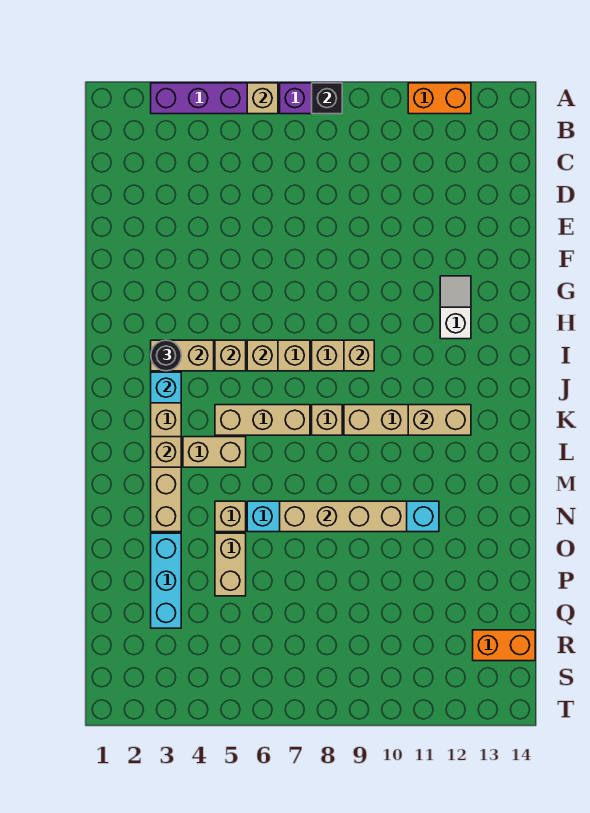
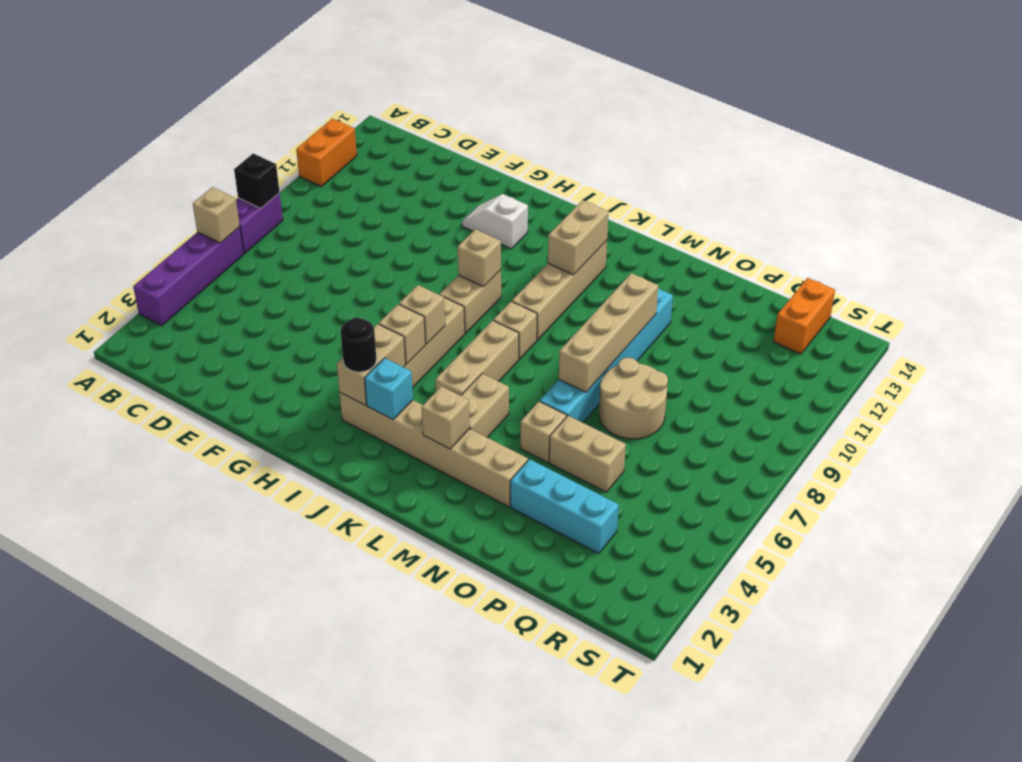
none -> tan round brick O7:P8 level 1

